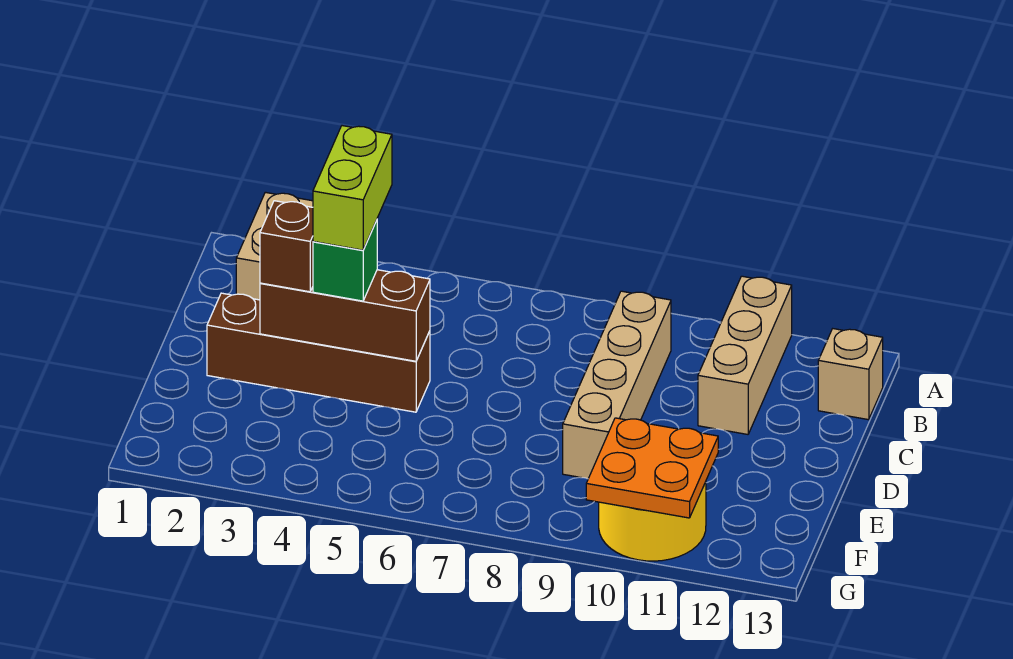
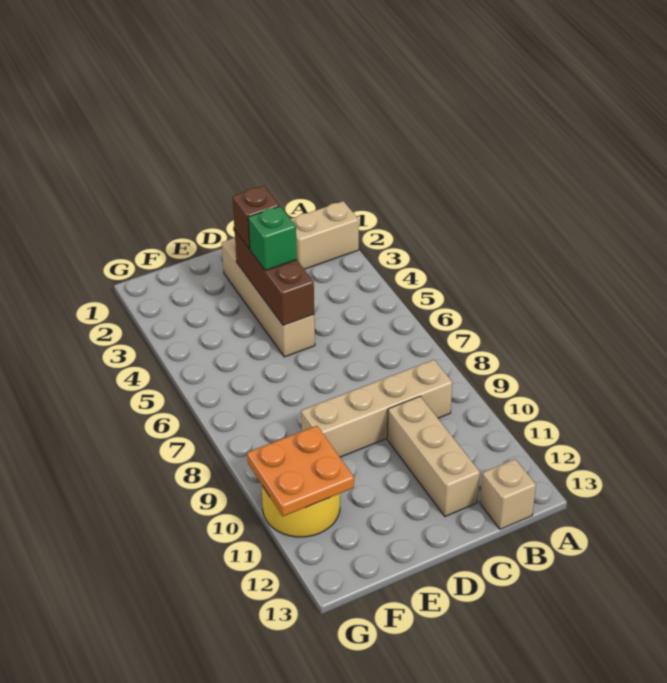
tan brick A11:C11 level 1 -> tan brick C10:C12 level 1
lime brick C4:D4 level 4 -> none
brown brick D2:D5 level 1 -> tan brick D2:D5 level 1

